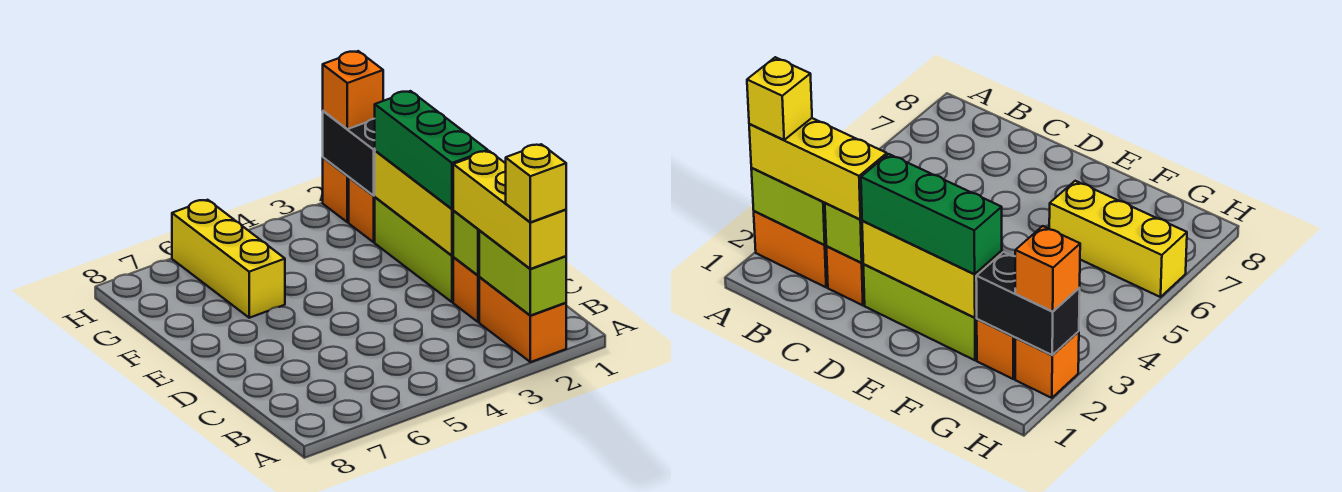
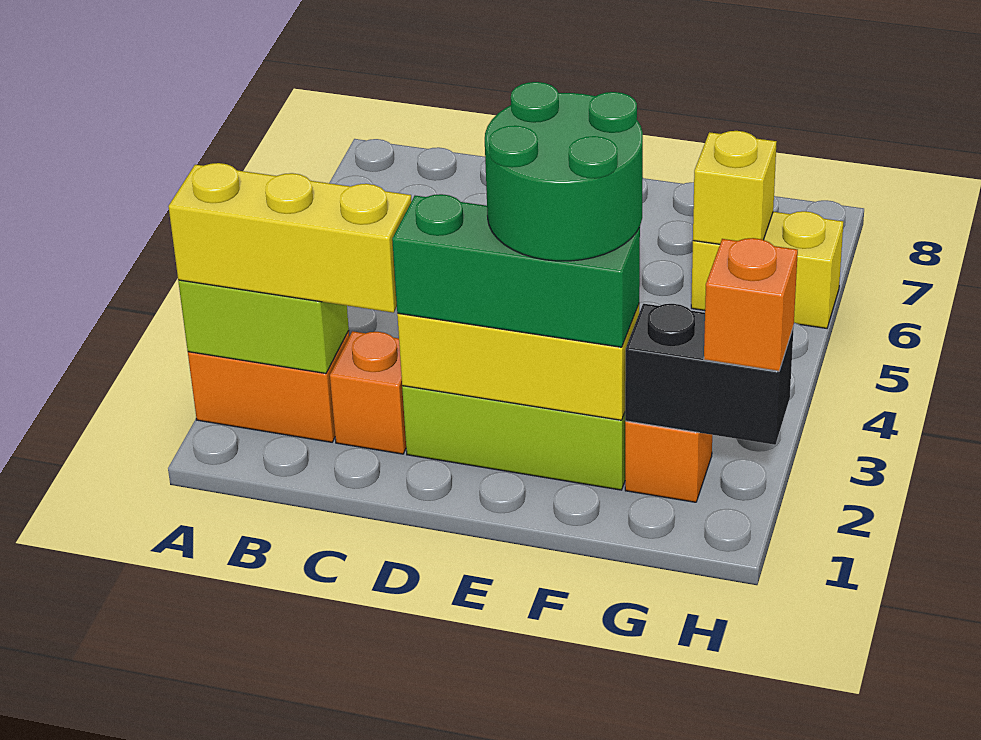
yellow brick A2 level 4 -> yellow brick G6 level 2
lime brick C2 level 2 -> none
none -> green round brick E2:F3 level 4
yellow brick F6:H6 level 1 -> yellow brick G6:H6 level 1
orange brick H2 level 1 -> none

